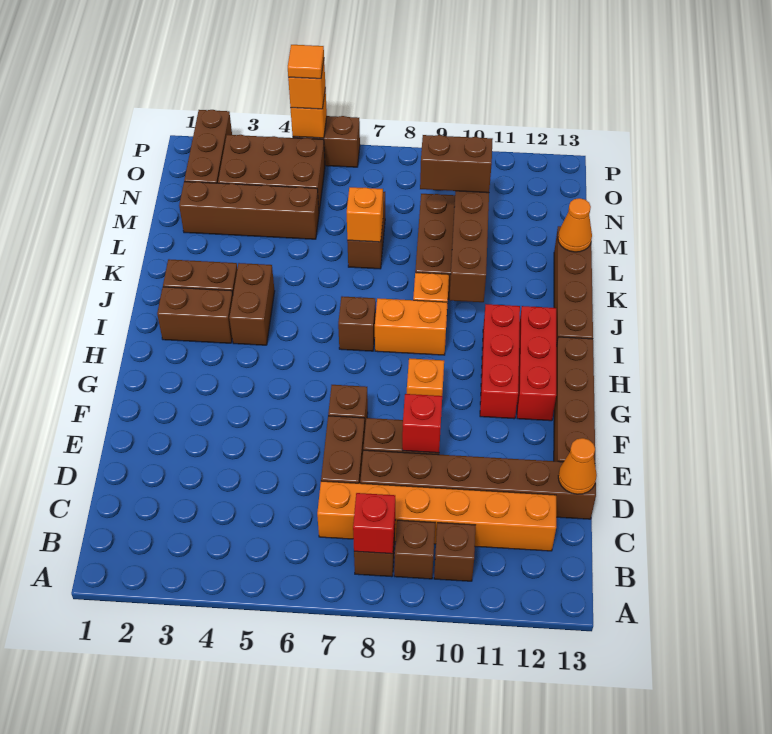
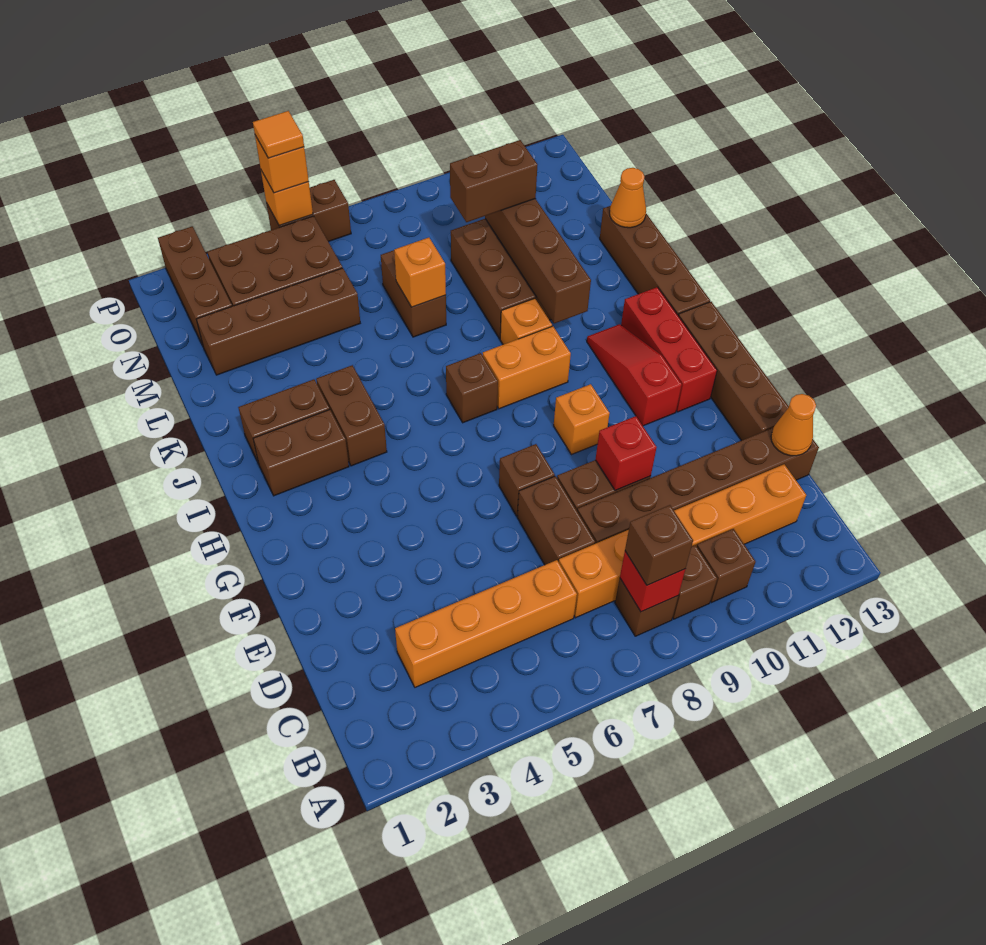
none -> brown brick B8 level 3
none -> orange brick C3:C6 level 1
red brick G11:I11 level 1 -> red slope G11:I11 level 1 top G

